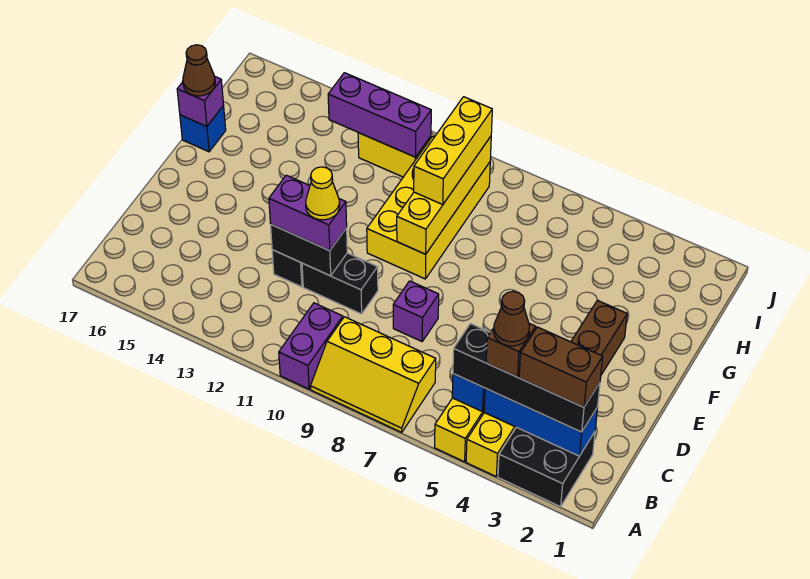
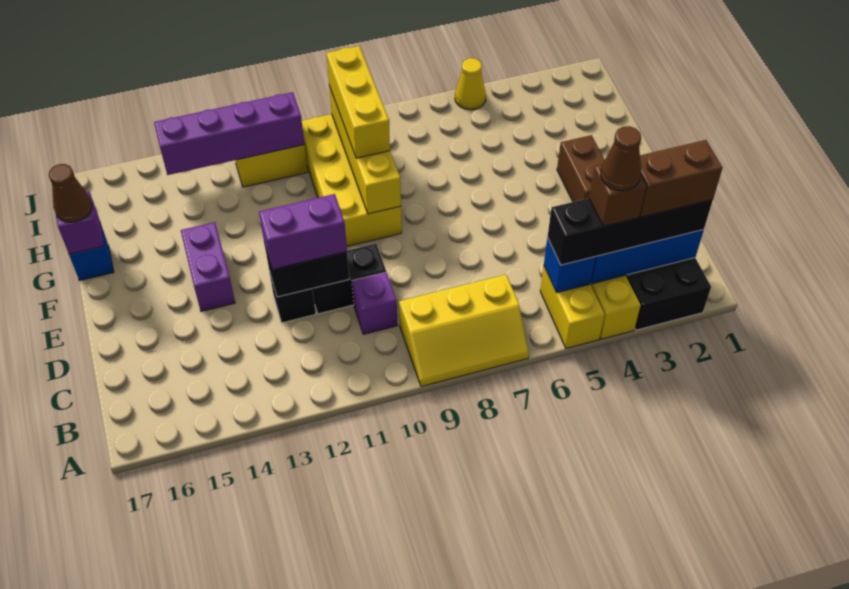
purple brick A10:B10 level 1 -> purple brick E14:F14 level 1
purple brick D8 level 1 -> purple brick C10 level 1
yellow cone D11 level 4 -> yellow cone J5 level 1
purple brick I11:I13 level 2 -> purple brick I11:I14 level 2

